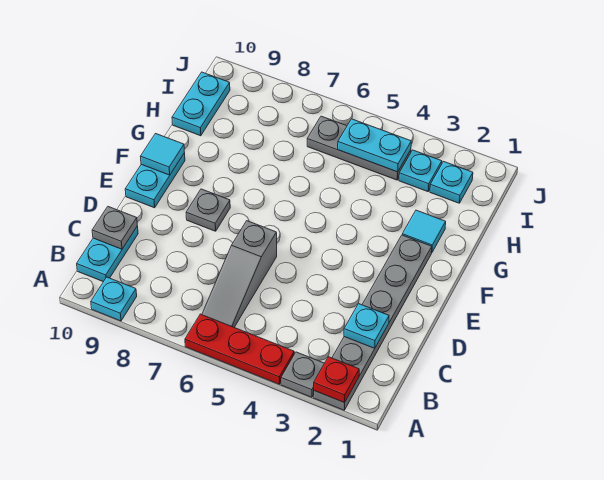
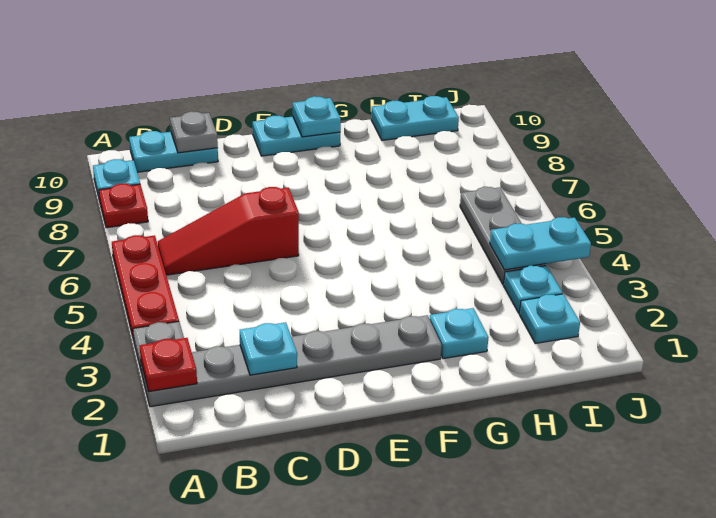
none -> red plate A8 level 1
grey slope B6:D6 level 1 top D -> red slope B6:D6 level 1 top D
grey plate E8 level 1 -> none
cyan tile F10 level 2 -> cyan plate F10 level 2
cyan tile G2 level 1 -> cyan plate G2 level 1
cyan plate I4:I5 level 2 -> cyan plate I4:J4 level 2

